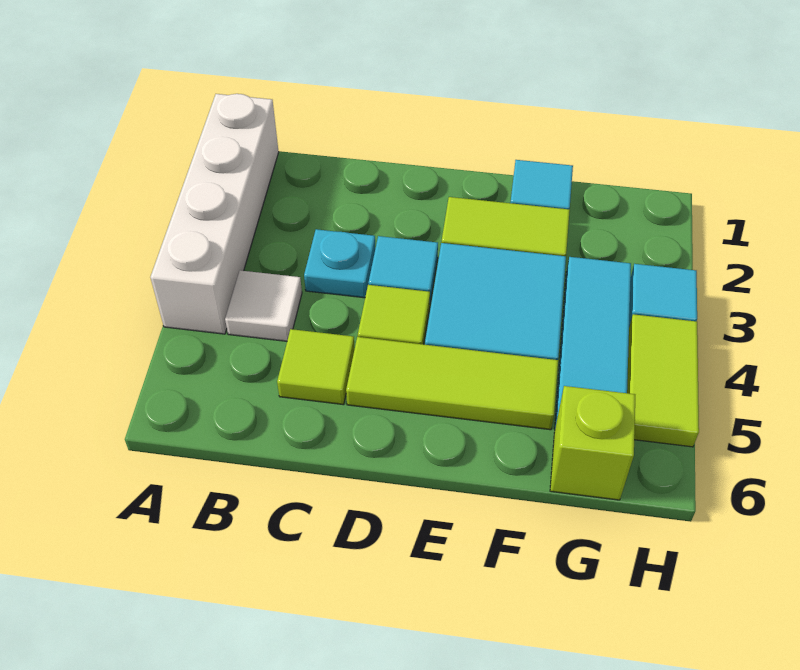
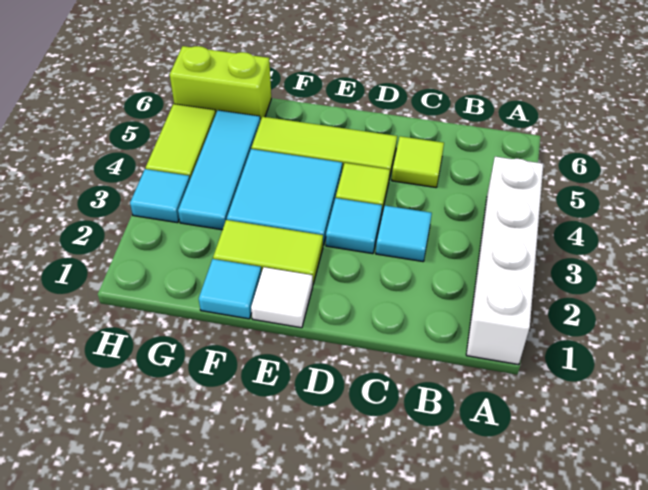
white tile B4 level 1 -> white tile E1 level 1
cyan plate C3 level 1 -> cyan tile C3 level 1
lime brick G6 level 1 -> lime brick G6:H6 level 1

